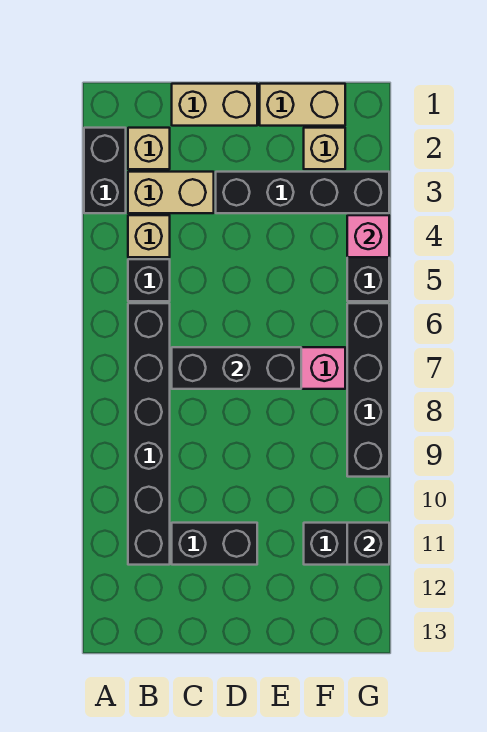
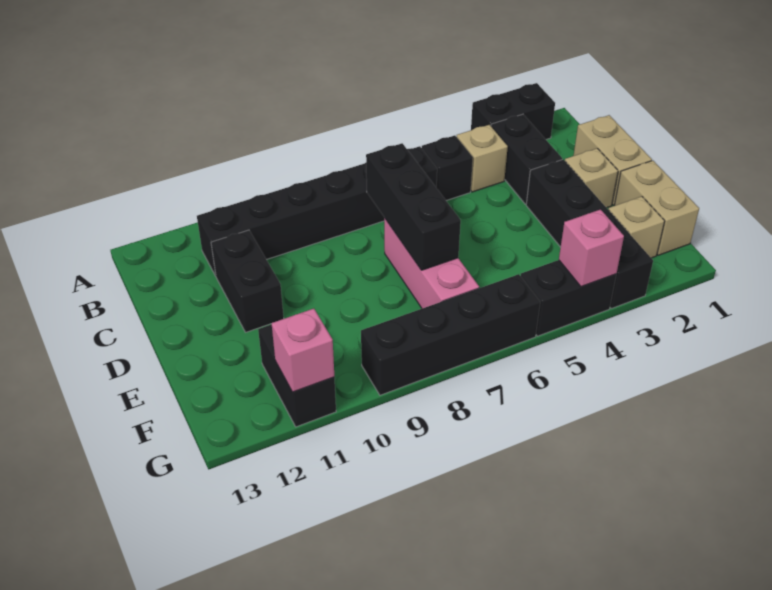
tan brick B2 level 1 -> tan brick D2 level 1
tan brick B3:C3 level 1 -> black brick B3:C3 level 1
black brick G11 level 2 -> pink brick G11 level 2

